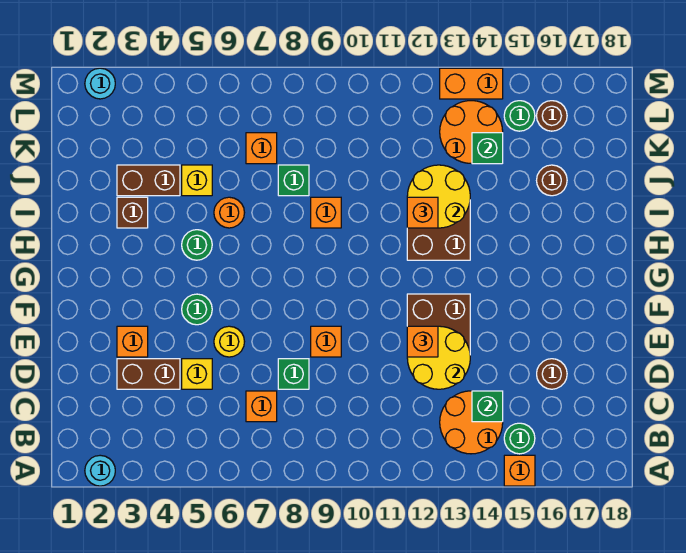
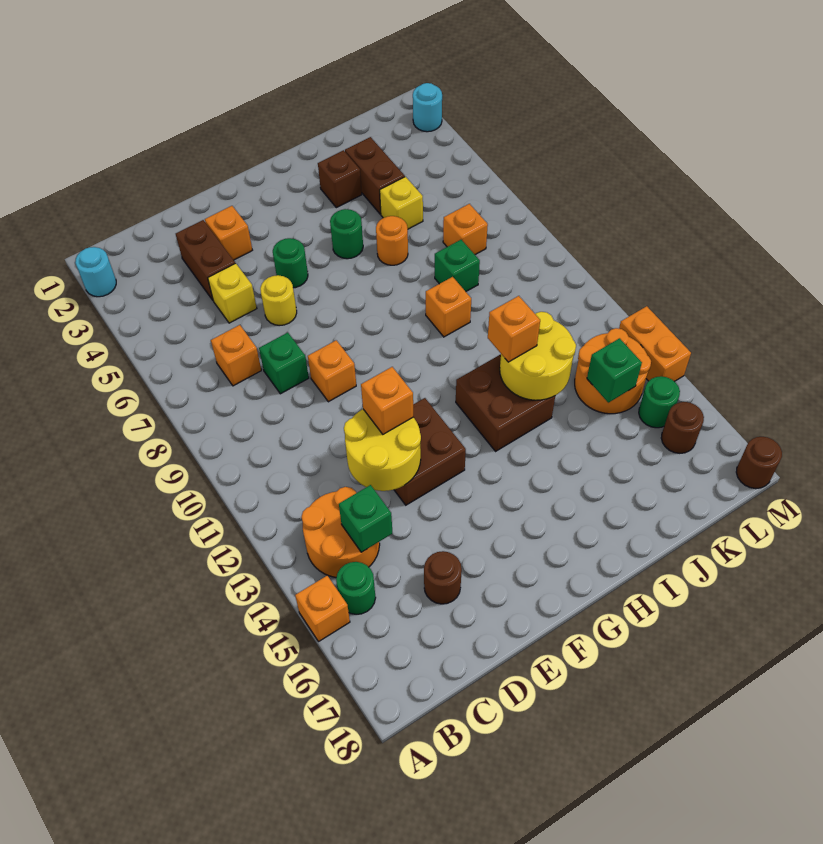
brown round brick J16 level 1 -> brown round brick M18 level 1

